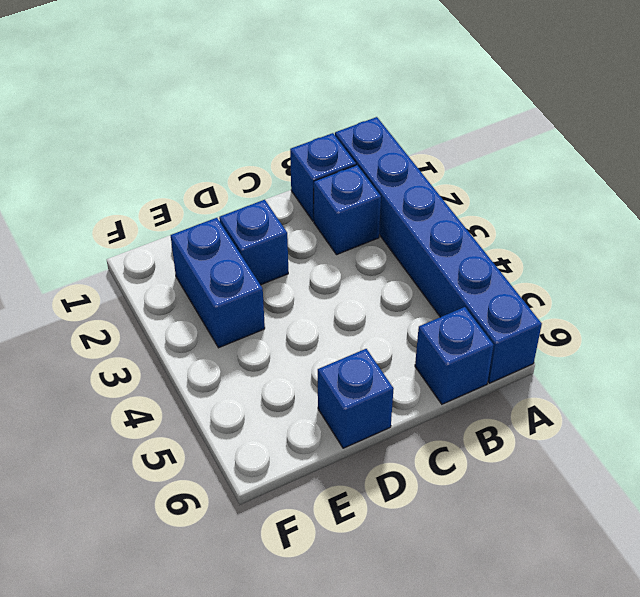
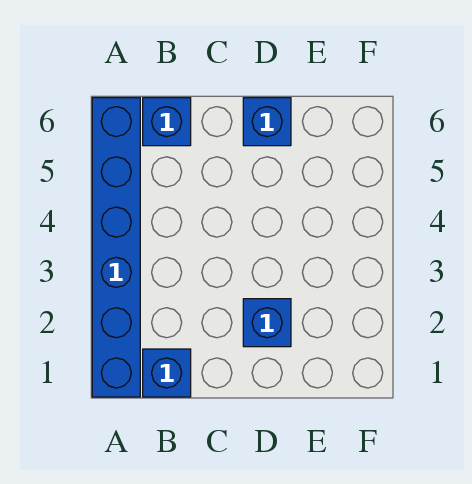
blue brick B2 level 1 -> none
blue brick E2:E3 level 1 -> none

